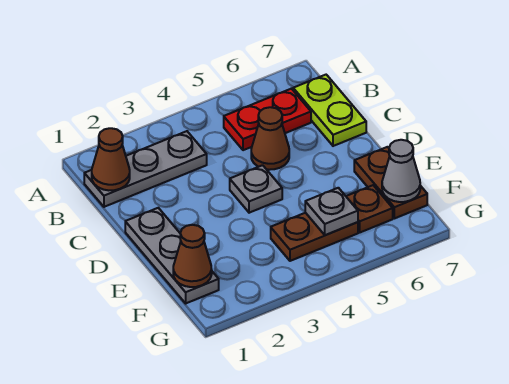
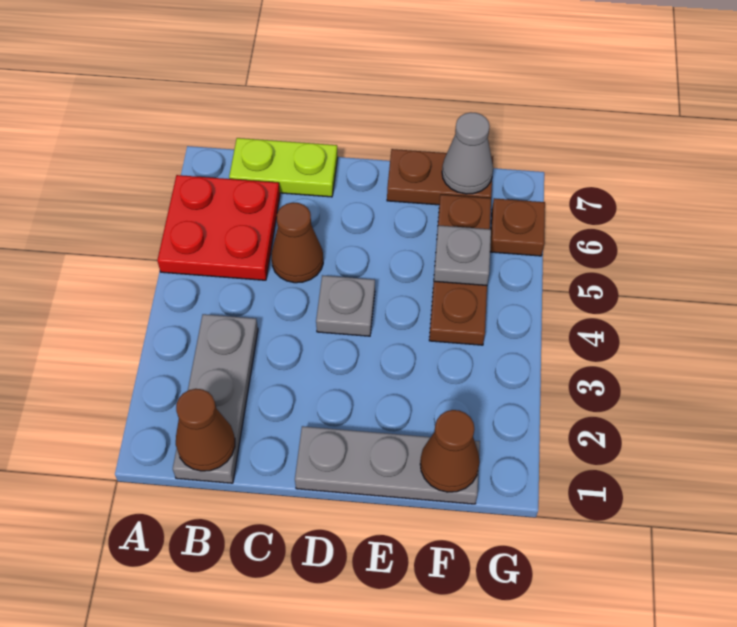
red plate B5:B6 level 1 -> red plate A5:B6 level 1
none -> brown plate G6 level 1

